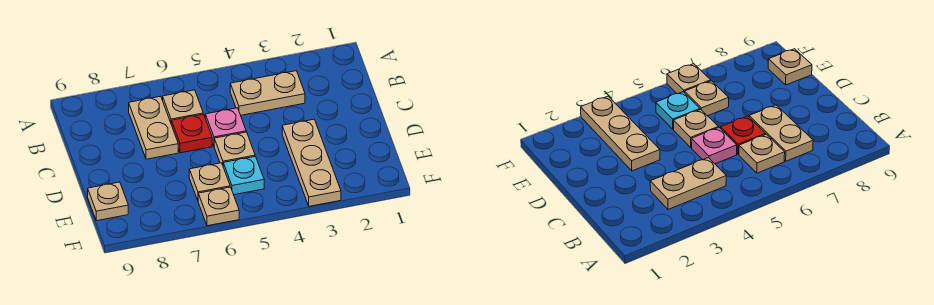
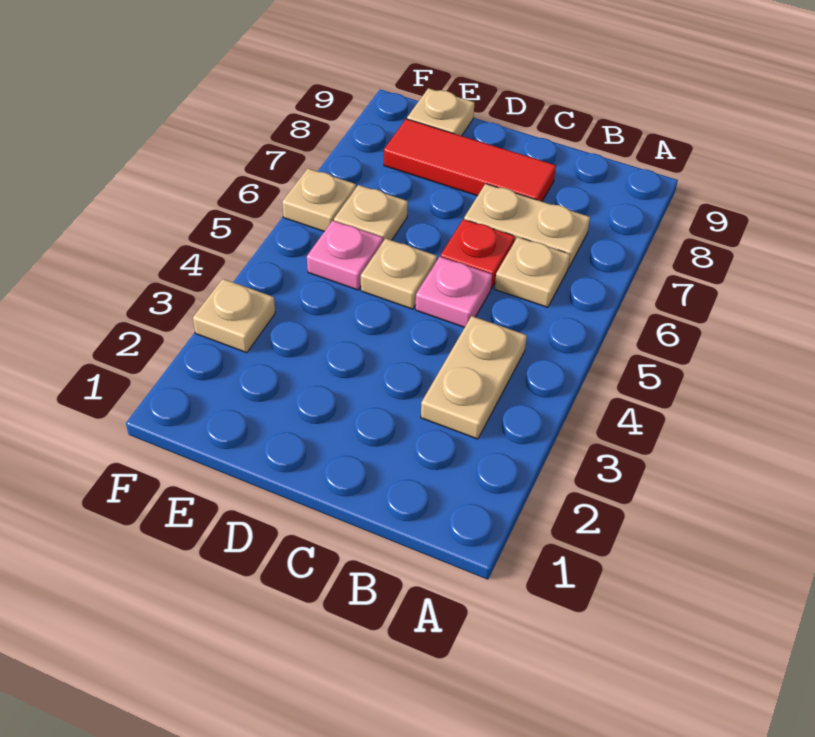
none -> red tile C8:E8 level 1
tan plate D3:F3 level 1 -> tan plate F3 level 1
cyan plate E5 level 1 -> pink plate E5 level 1

